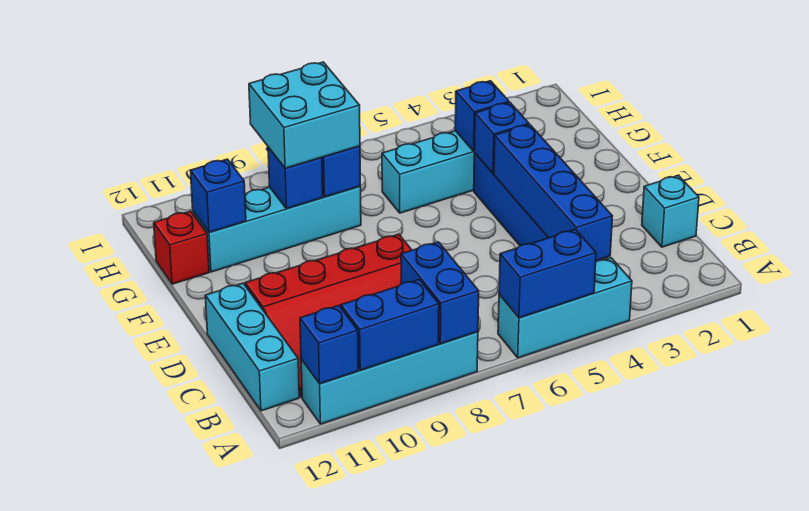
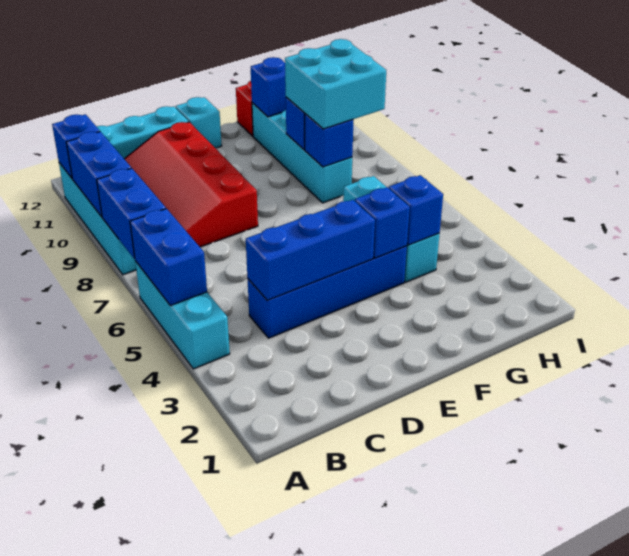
blue brick A8:B8 level 2 -> blue brick A7:A8 level 2
blue brick B4:E4 level 2 -> blue brick C4:E4 level 2
cyan brick C1 level 1 -> cyan brick E12 level 1

